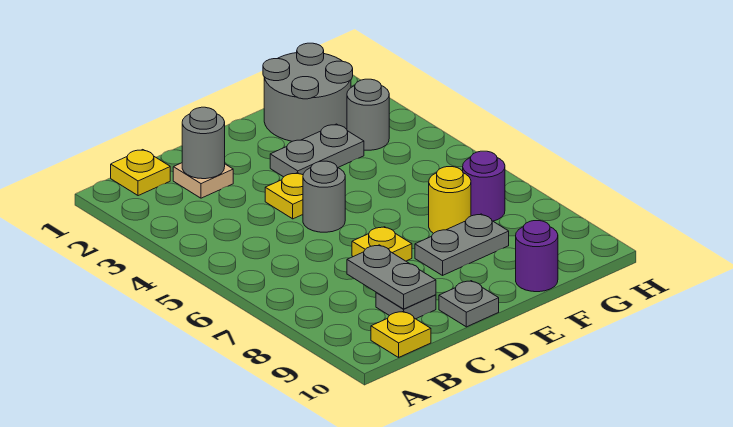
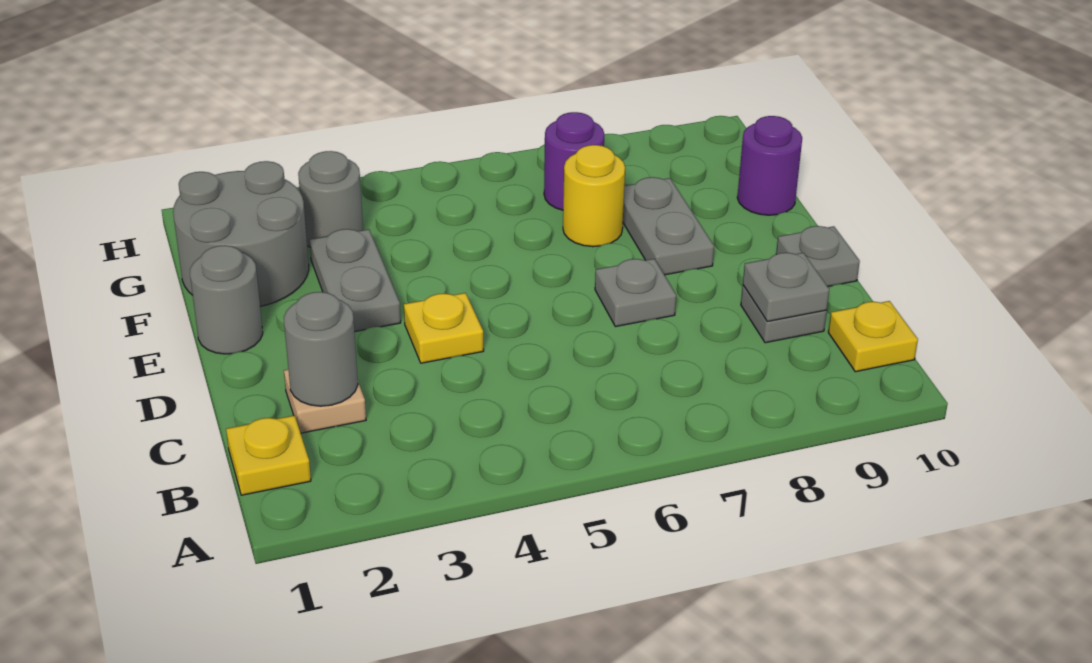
grey plate C8:C9 level 2 -> grey plate C9 level 2
grey round brick D5 level 1 -> grey round brick E1 level 1
yellow plate D7 level 1 -> grey plate D7 level 1

